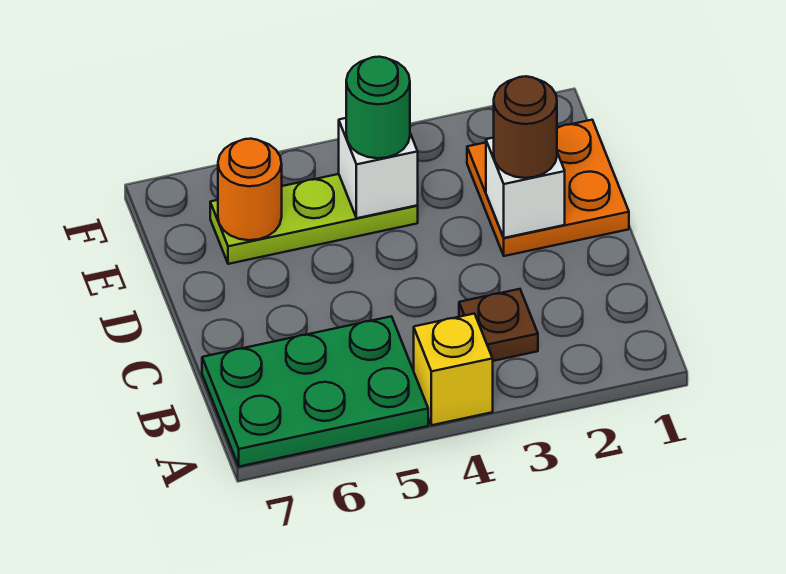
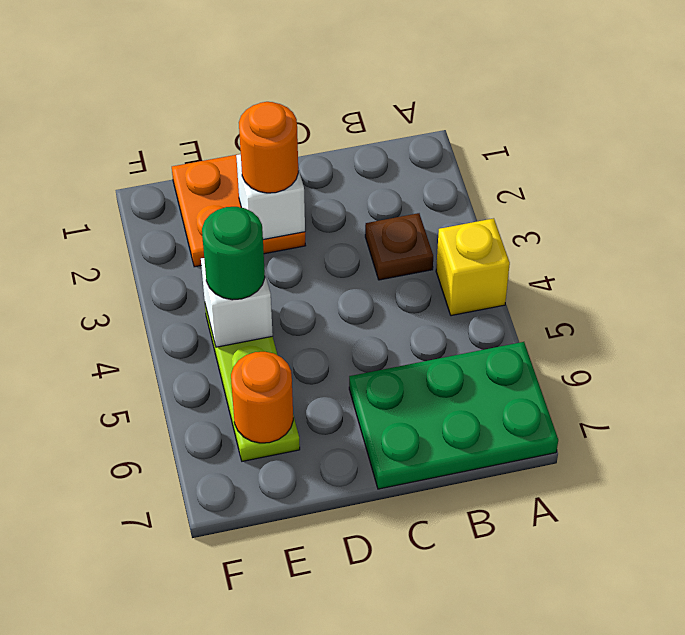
green plate A5:B7 level 1 -> green plate A6:C7 level 1
brown round brick D2 level 3 -> orange round brick D2 level 3

